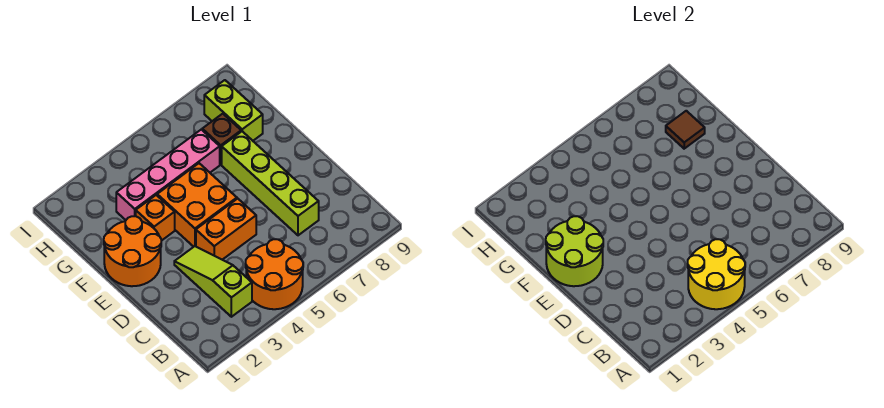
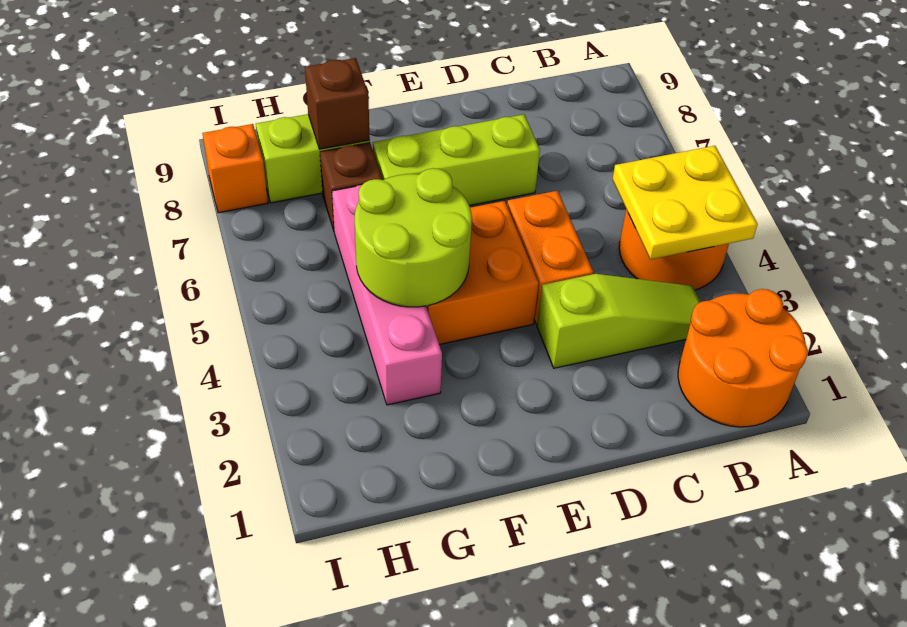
yellow round brick A4:B5 level 2 -> yellow plate A4:B5 level 2
lime slope B3:D3 level 1 top B -> lime slope B3:D3 level 1 top D
lime brick C7:F7 level 1 -> lime brick D7:F7 level 1
orange round brick E1:F2 level 1 -> orange round brick A1:B2 level 1
lime round brick E1:F2 level 2 -> lime round brick F4:G5 level 2
orange brick F3 level 1 -> orange brick I8 level 1
brown tile G8 level 2 -> brown brick G8 level 2

